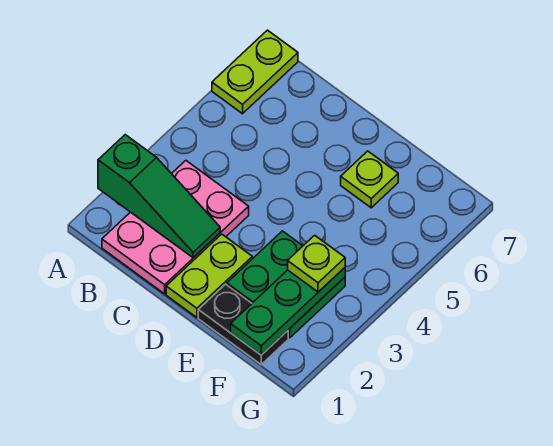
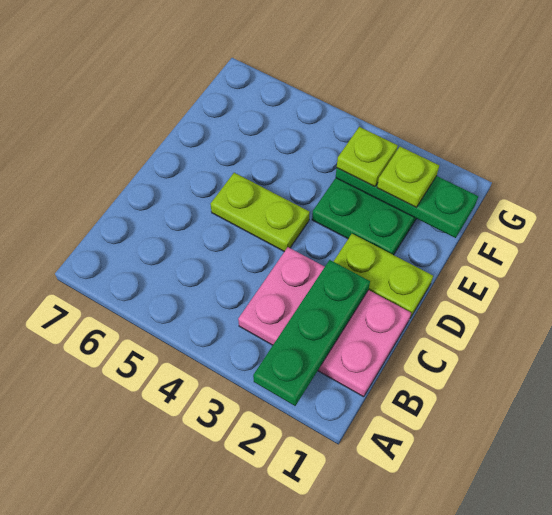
green slope A2:C2 level 2 top A -> green plate A2:C2 level 2
lime plate A6:A7 level 1 -> lime plate D4:D5 level 1
black plate E1:F1 level 1 -> none
lime plate E6 level 1 -> lime plate F2 level 3

